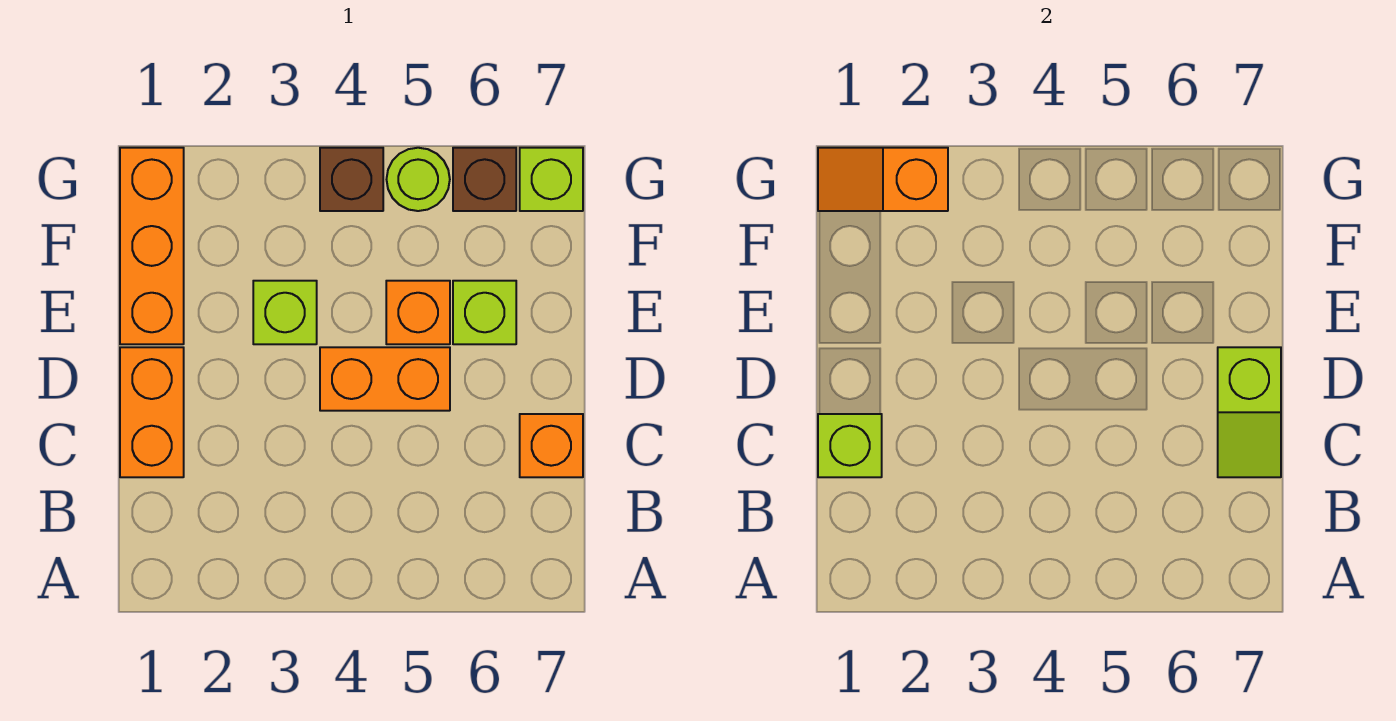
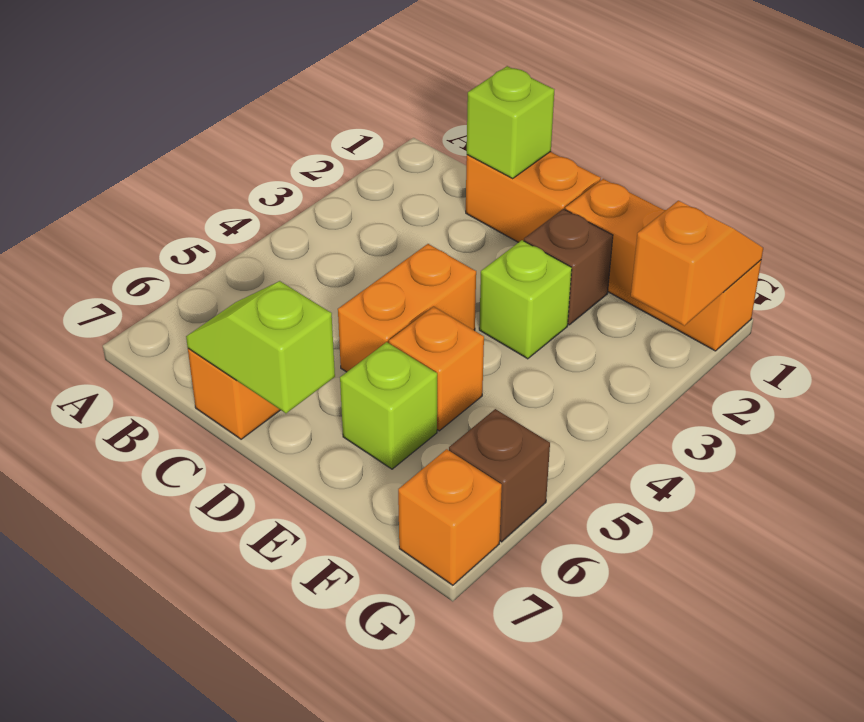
brown brick G4 level 1 -> brown brick E2 level 1
lime round brick G5 level 1 -> none
lime brick G7 level 1 -> orange brick G7 level 1

